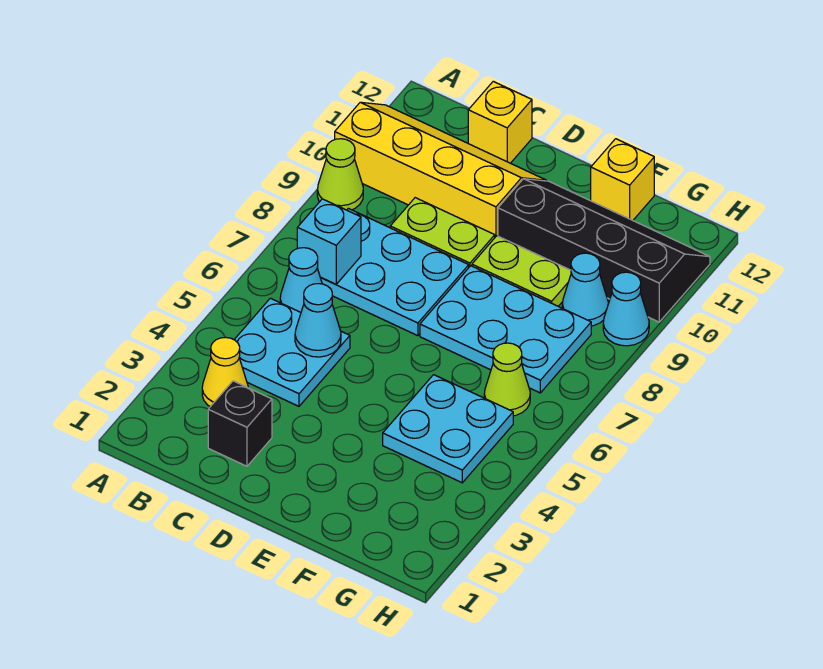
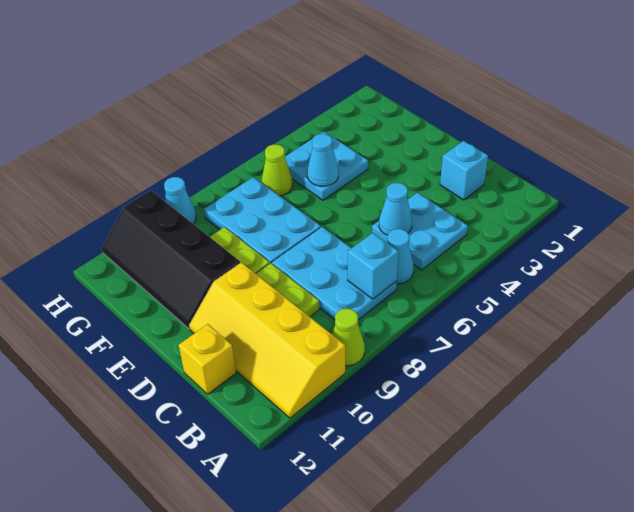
yellow cone B3 level 1 -> none
black brick C2 level 1 -> cyan brick C2 level 1
yellow brick F12 level 1 -> none
cyan cone G9 level 1 -> cyan cone F5 level 2

